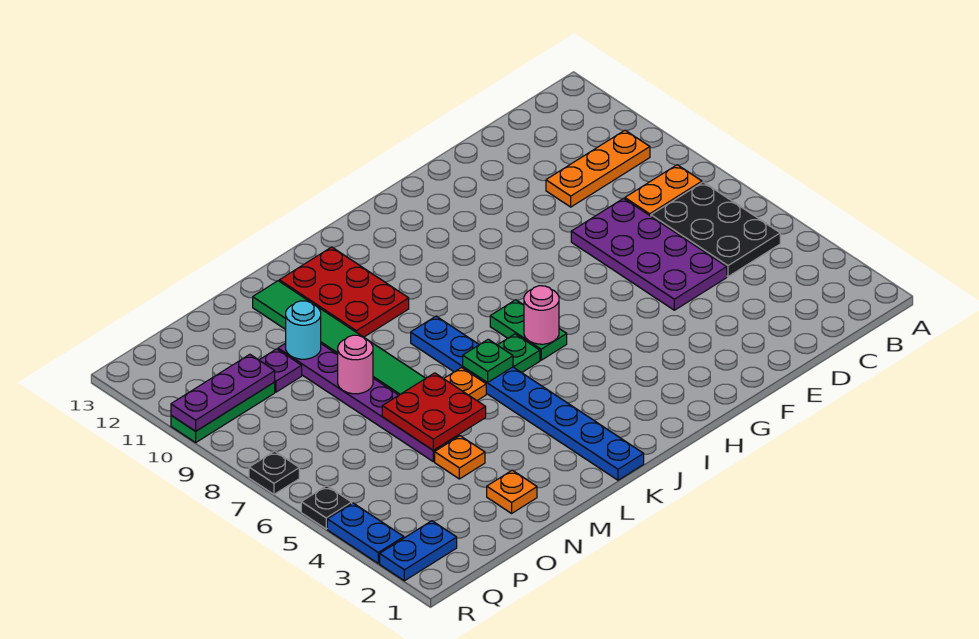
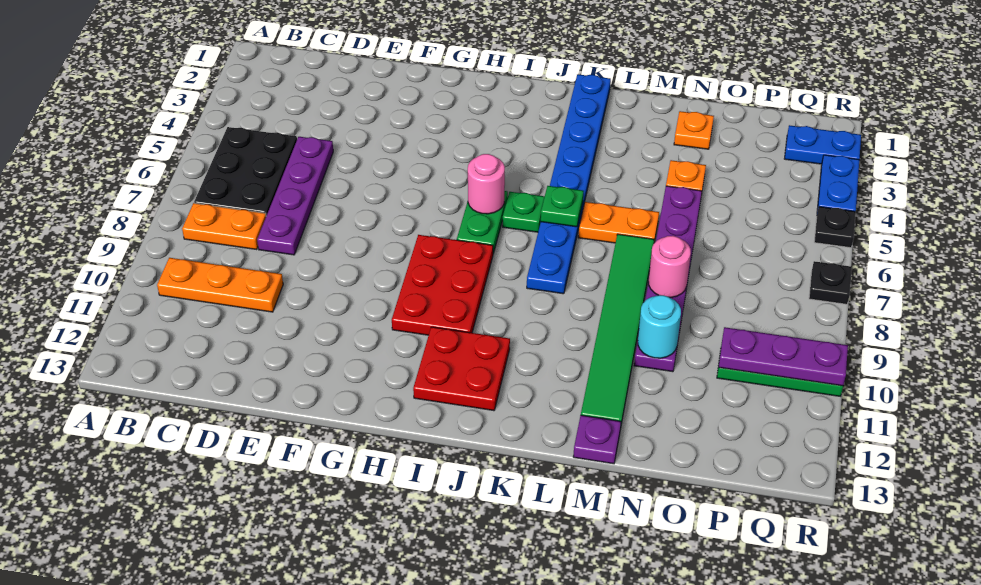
purple plate D5:E8 level 1 -> purple plate D5:D8 level 1
red plate K10:L12 level 1 -> red plate H8:I10 level 1
red plate M5:N6 level 2 -> red plate I11:J12 level 1
purple plate O10 level 1 -> purple plate M13 level 1

